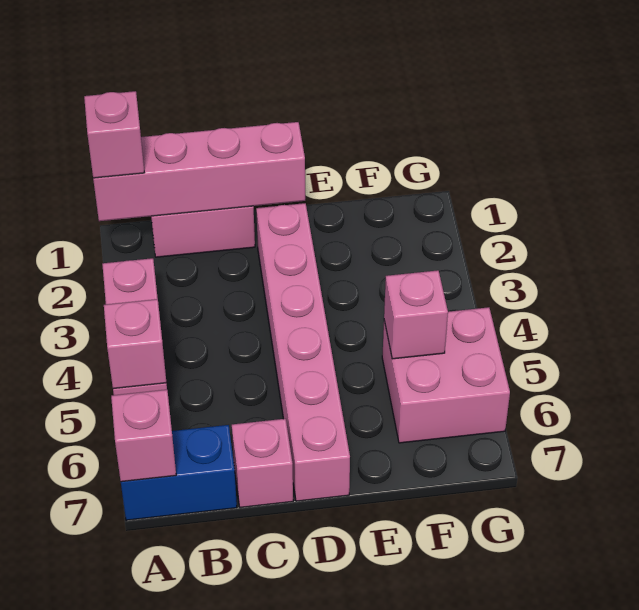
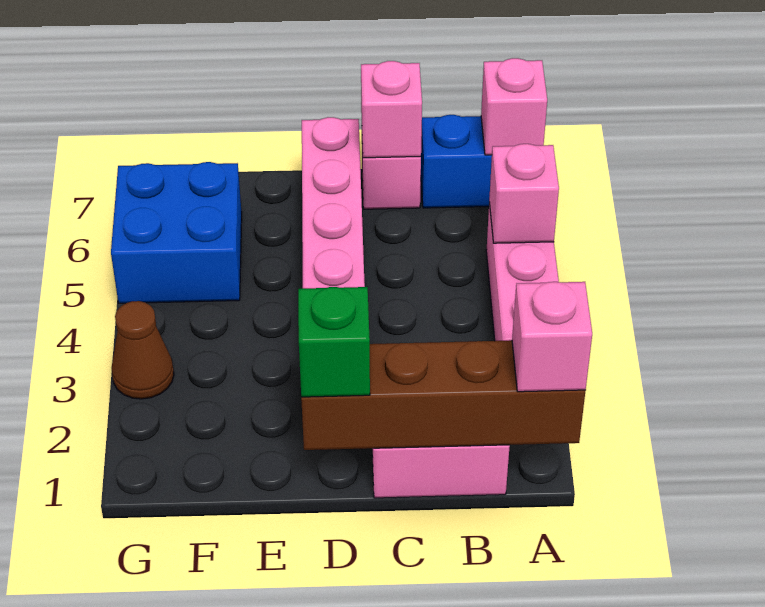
pink brick A1:D1 level 2 -> brown brick A1:D1 level 2
none -> green brick D1 level 3
pink brick F5:G6 level 1 -> blue brick F5:G6 level 1
pink brick F5 level 2 -> pink brick C7 level 2
none -> brown cone G3 level 1

